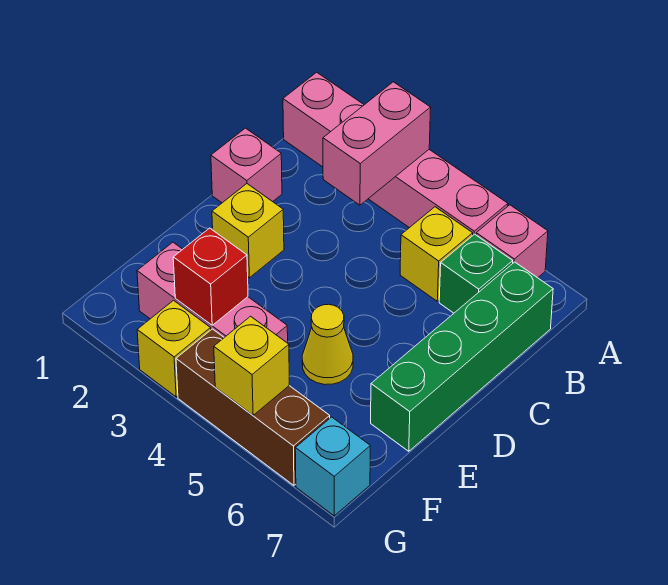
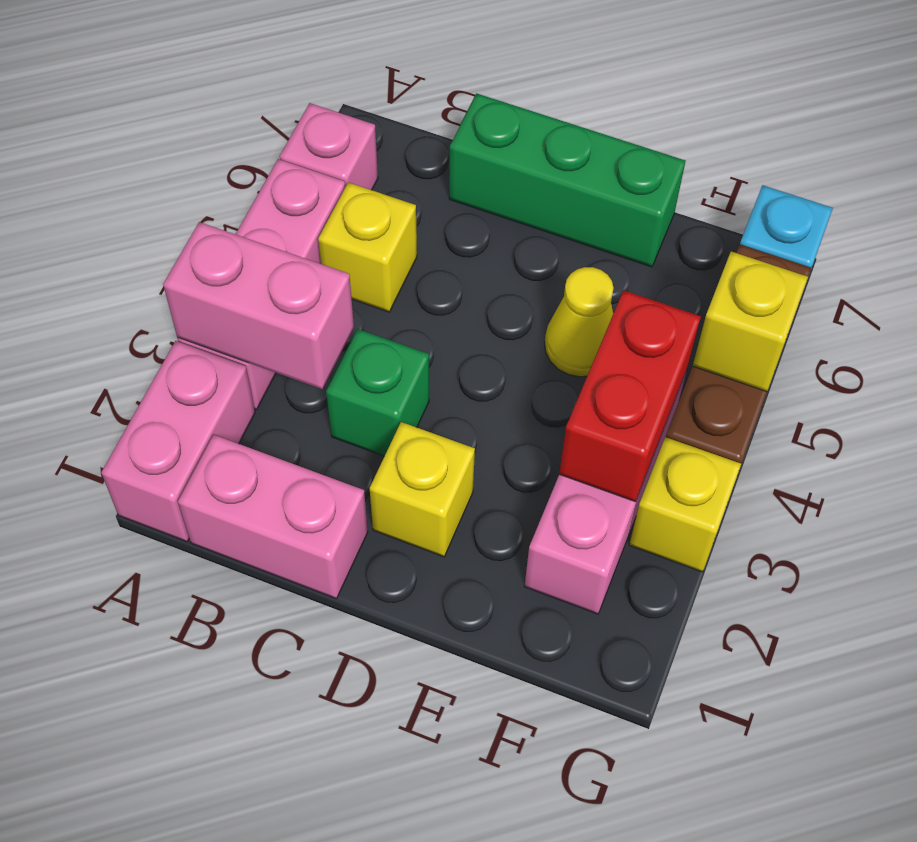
green brick B6 level 1 -> green brick C3 level 1
green brick B7:E7 level 1 -> green brick C7:E7 level 1
pink brick C1 level 1 -> pink brick B1:C1 level 1
red brick F3 level 2 -> red brick F3:F4 level 2

